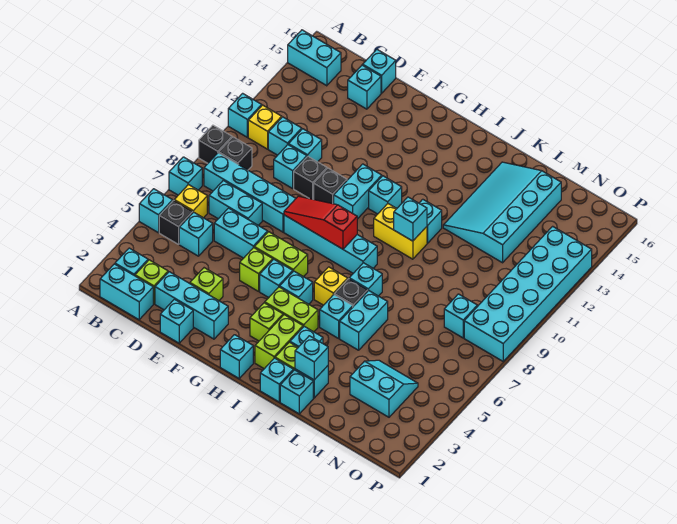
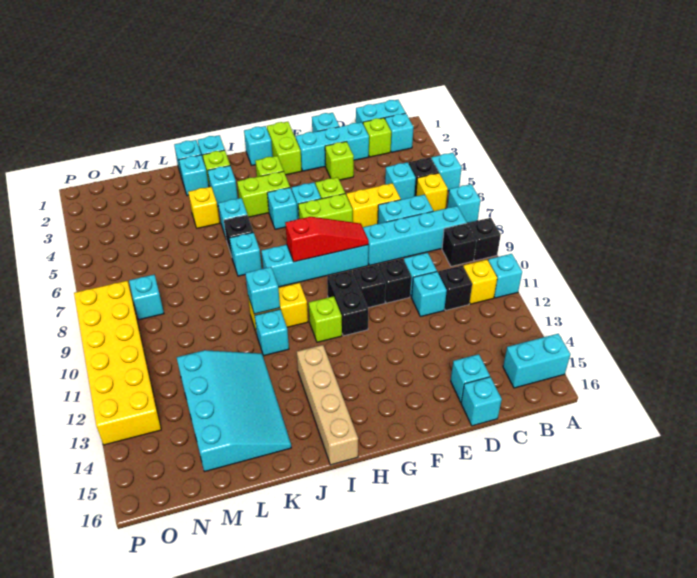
cyan brick C11 level 1 -> black brick C11 level 1
cyan brick D6:E6 level 1 -> yellow brick D6:E6 level 1
cyan brick G10:G11 level 1 -> black brick G10:G11 level 1
cyan brick H11 level 1 -> lime brick H11 level 1
lime brick I2:I3 level 1 -> lime brick G1:G2 level 1
yellow brick I6 level 1 -> yellow brick K4 level 1
none -> tan brick I13:I16 level 1
cyan brick K2 level 2 -> none
cyan brick K5:K6 level 1 -> none
cyan slope M3:N4 level 1 top 3 -> none
cyan brick O8:P13 level 1 -> yellow brick O8:P13 level 1

